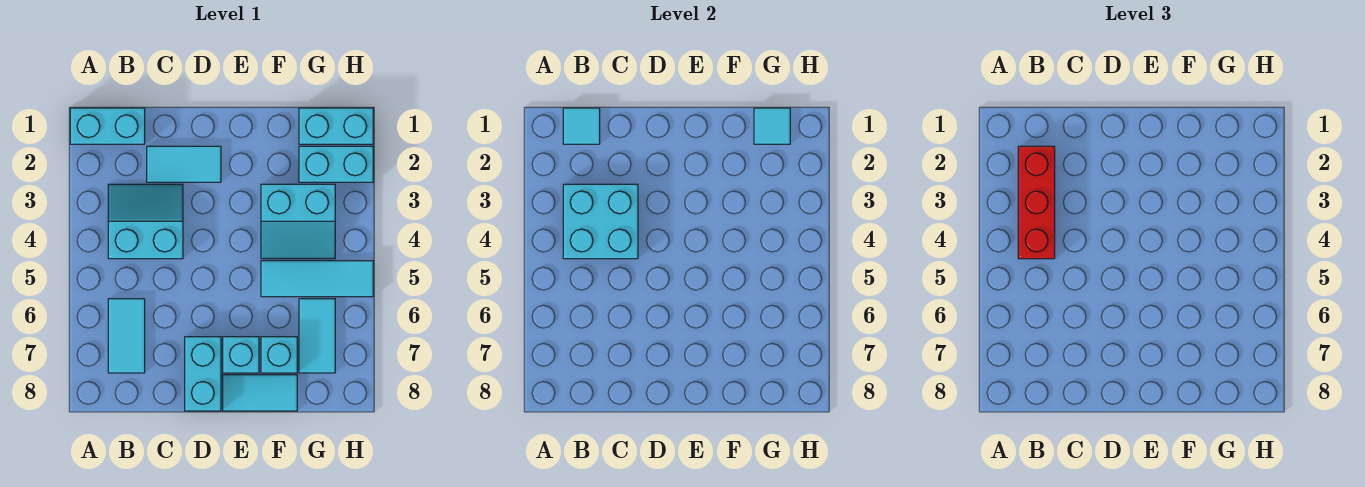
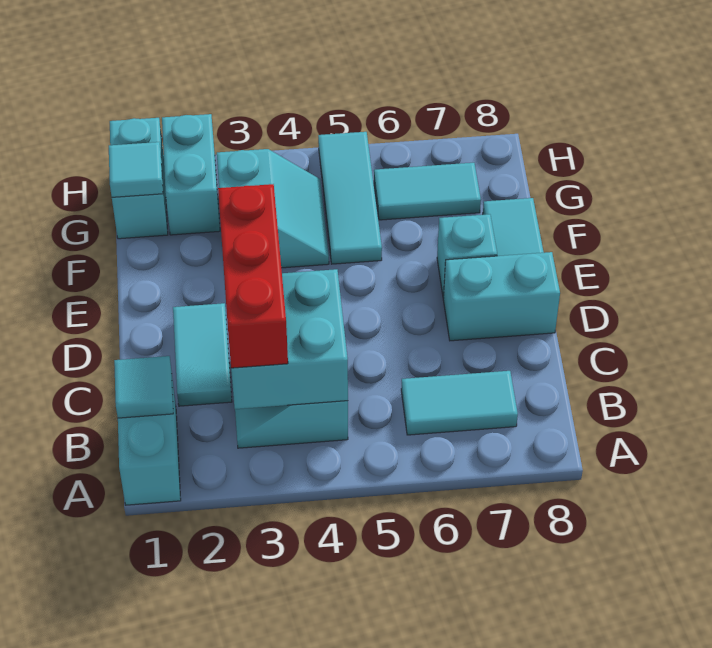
red brick B2:B4 level 3 -> red brick B3:D3 level 3
cyan brick F7 level 1 -> none

